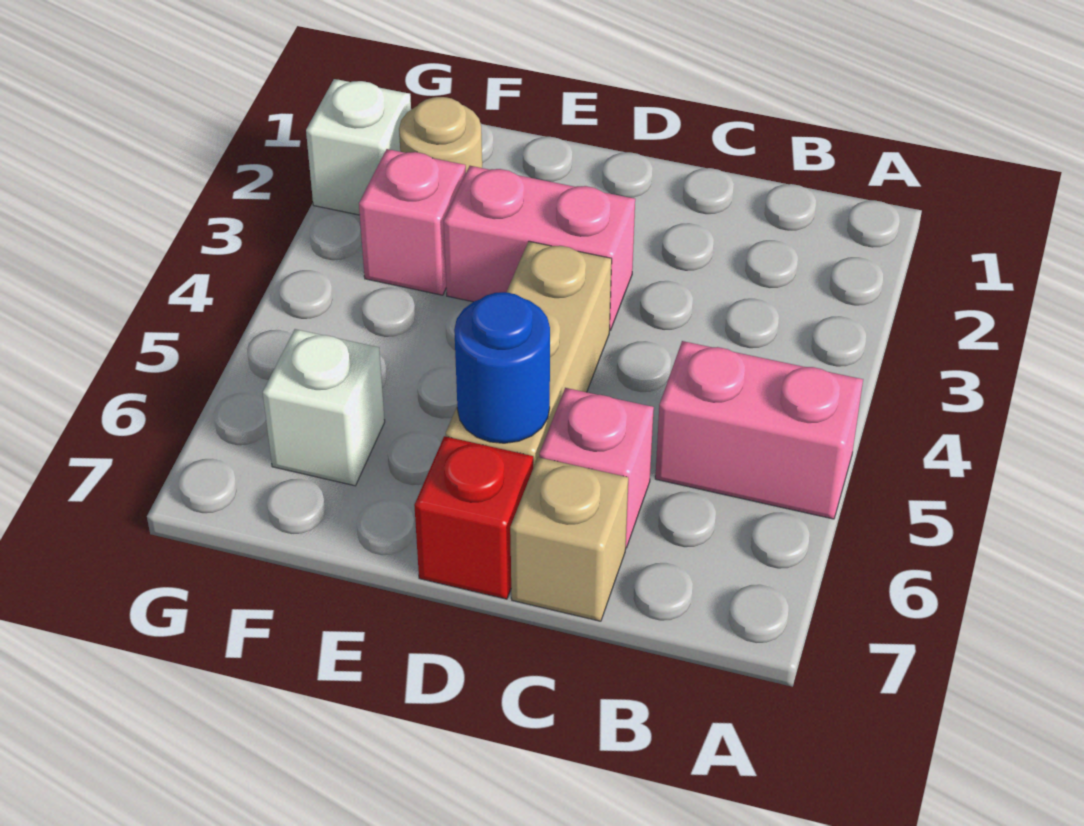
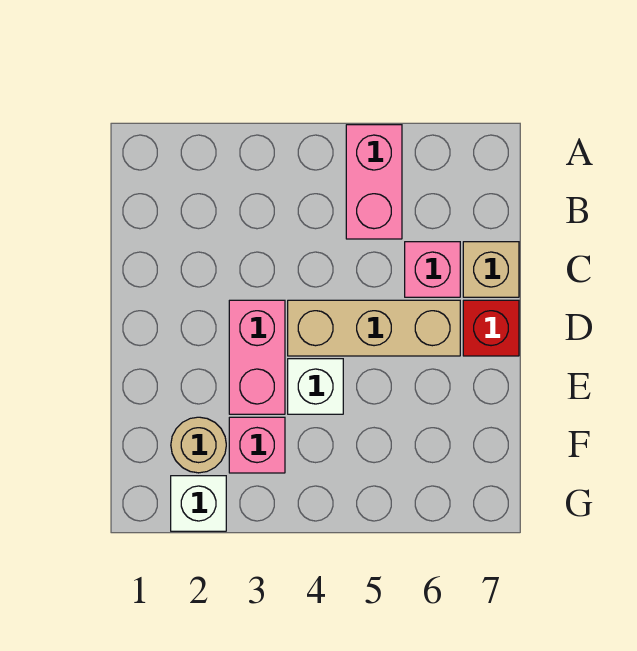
blue round brick D6 level 2 -> none
white brick F6 level 1 -> white brick E4 level 1

